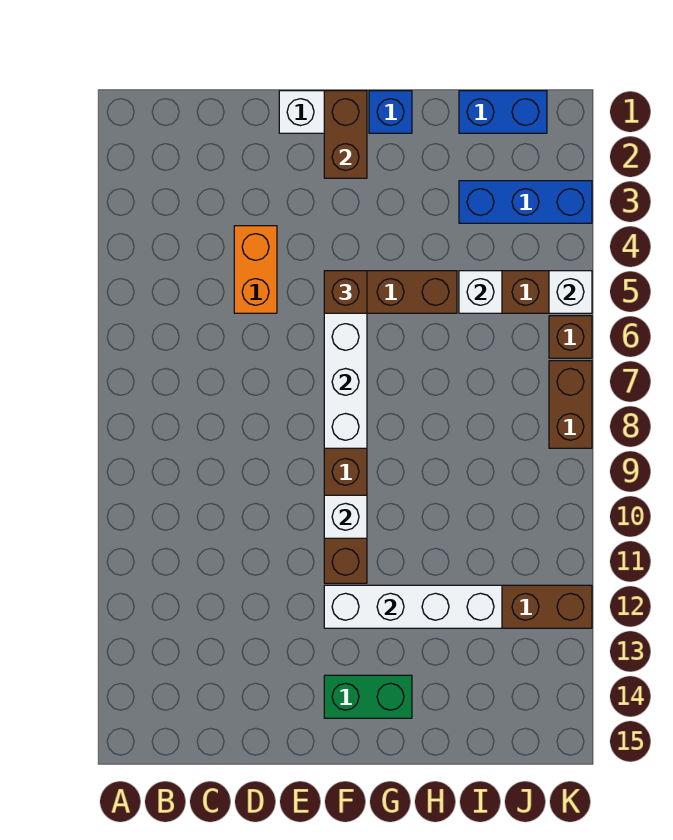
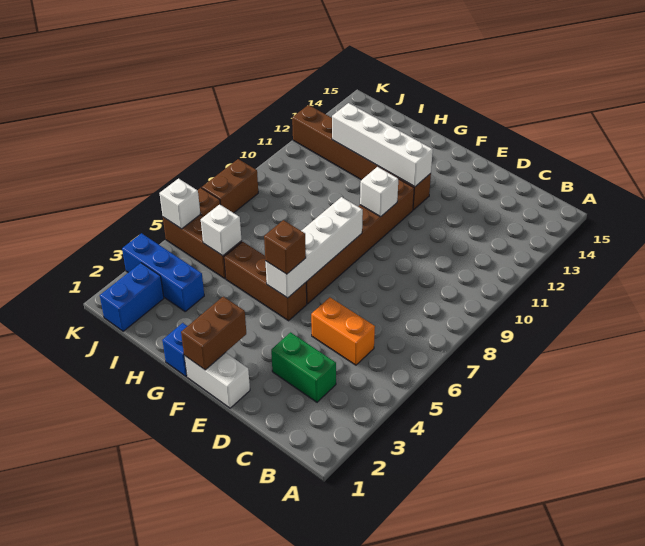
orange brick D4:D5 level 1 -> orange brick C5:D5 level 1
green brick F14:G14 level 1 -> green brick C3:D3 level 1
blue brick I1:J1 level 1 -> blue brick J1:J2 level 1

